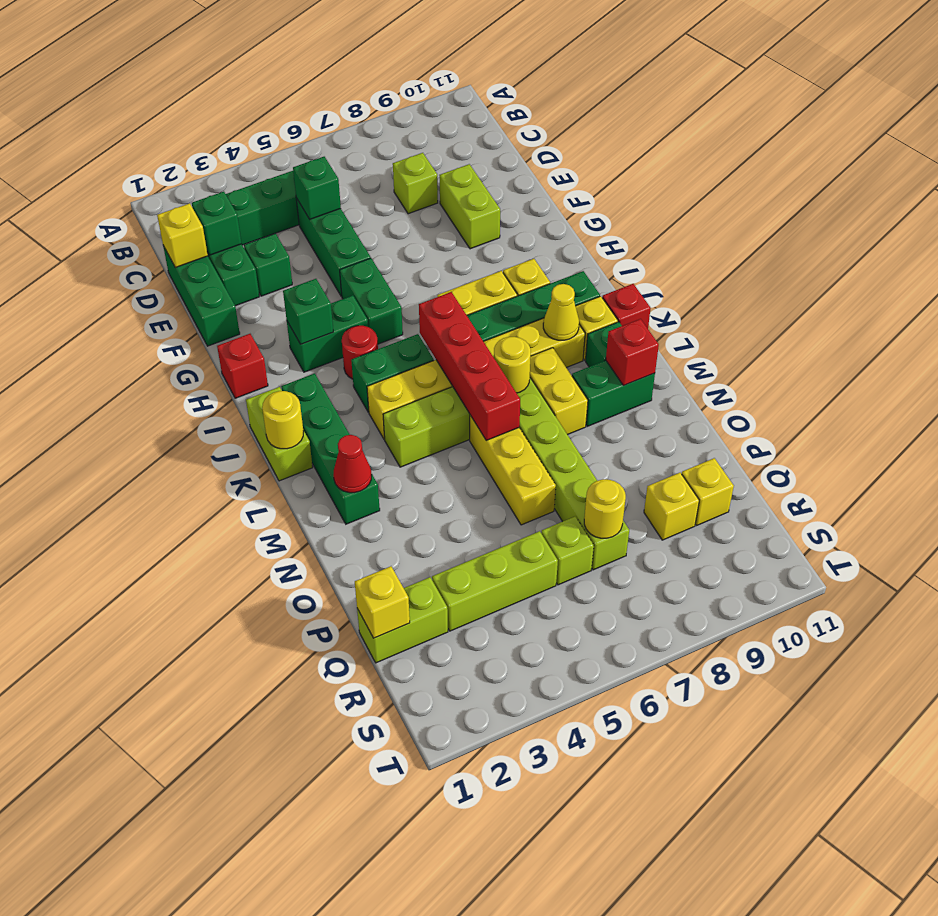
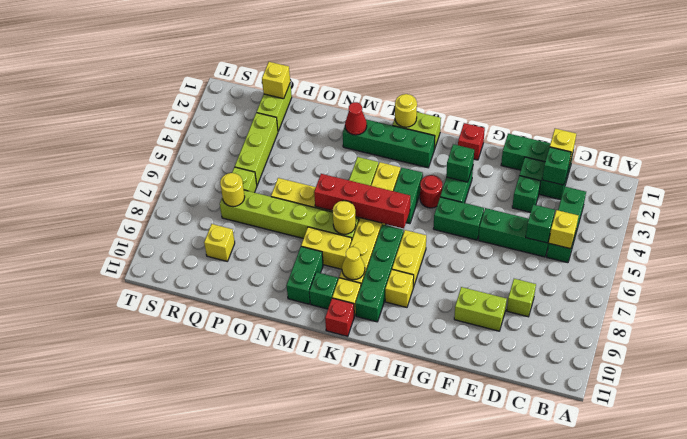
red brick M10 level 2 -> none
yellow brick Q10 level 1 -> yellow brick C5 level 2

